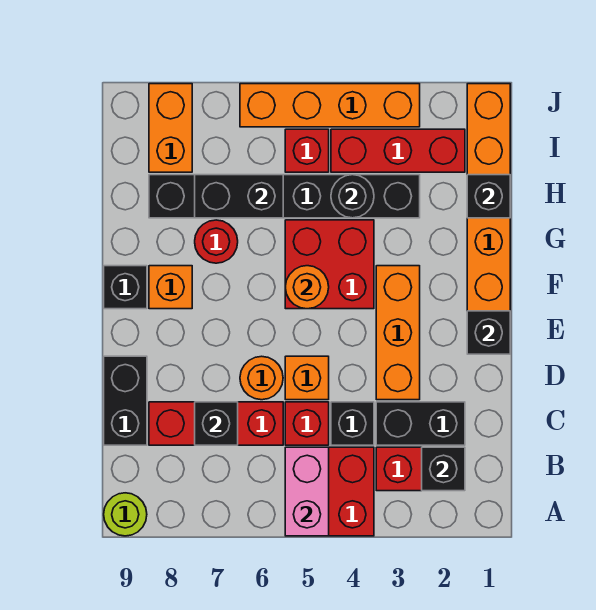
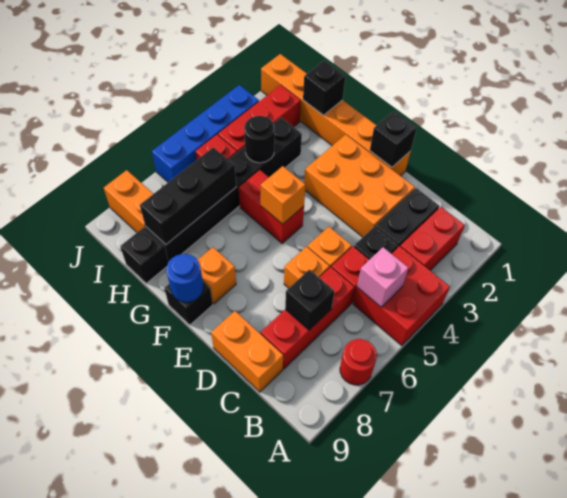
pink brick A5:B5 level 2 -> pink brick B5 level 2
lime round brick A9 level 1 -> none
black brick B2 level 2 -> black brick H9 level 1
black brick C9:D9 level 1 -> orange brick C9:D9 level 1
orange brick D3:F3 level 1 -> orange brick D2:F3 level 1
orange round brick D6 level 1 -> orange brick D6 level 1
red brick F4:G5 level 1 -> red brick F5:G5 level 1
orange round brick F5 level 2 -> orange brick F5 level 2
none -> blue round brick F9 level 2
red round brick G7 level 1 -> red round brick A7 level 1
black brick H6:H7 level 2 -> black brick H6:H8 level 2
orange brick J3:J6 level 1 -> blue brick J3:J6 level 1

